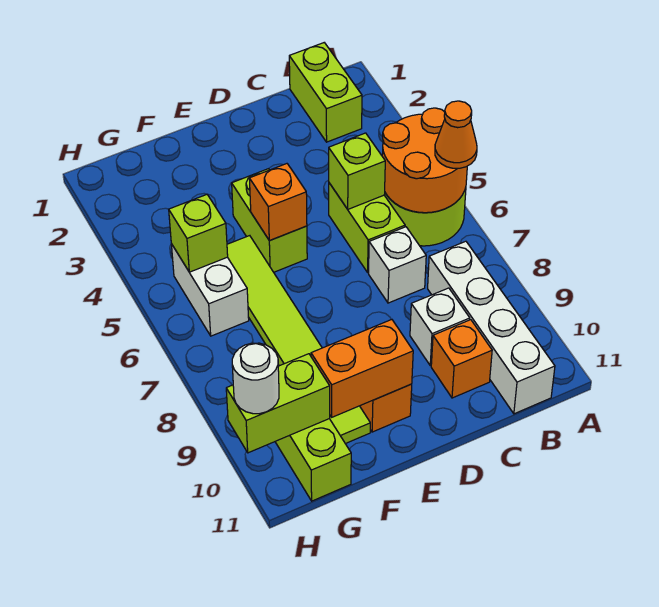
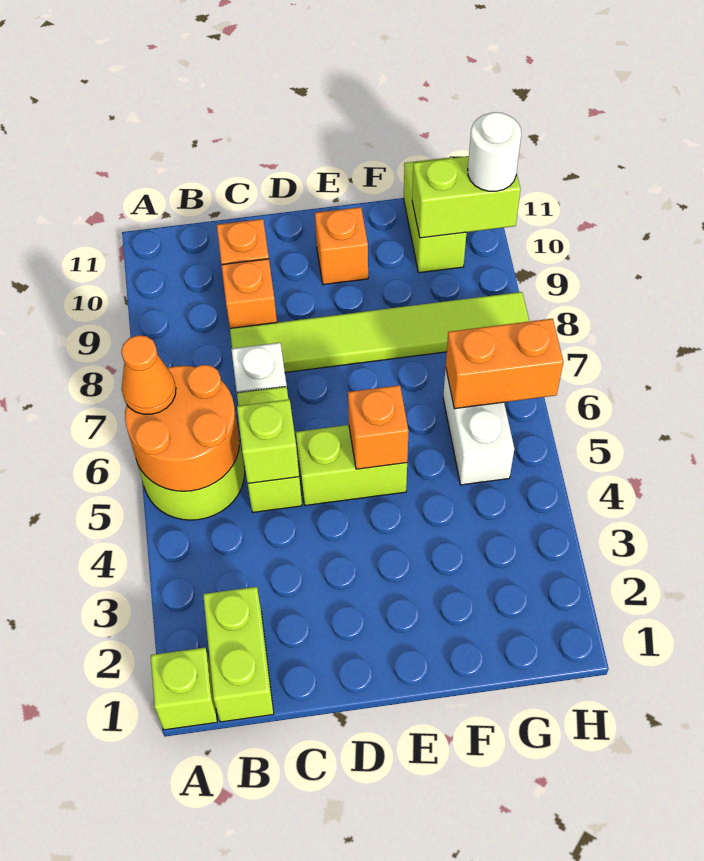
white brick B8:B11 level 1 -> none
white brick C9 level 1 -> orange brick C9 level 1
lime brick E4:E5 level 1 -> lime brick D5:E5 level 1
orange brick E10:F10 level 2 -> orange brick G6:H6 level 2
lime tile F5:F10 level 1 -> lime tile C8:H8 level 1
lime brick G5 level 2 -> lime brick A1 level 1

